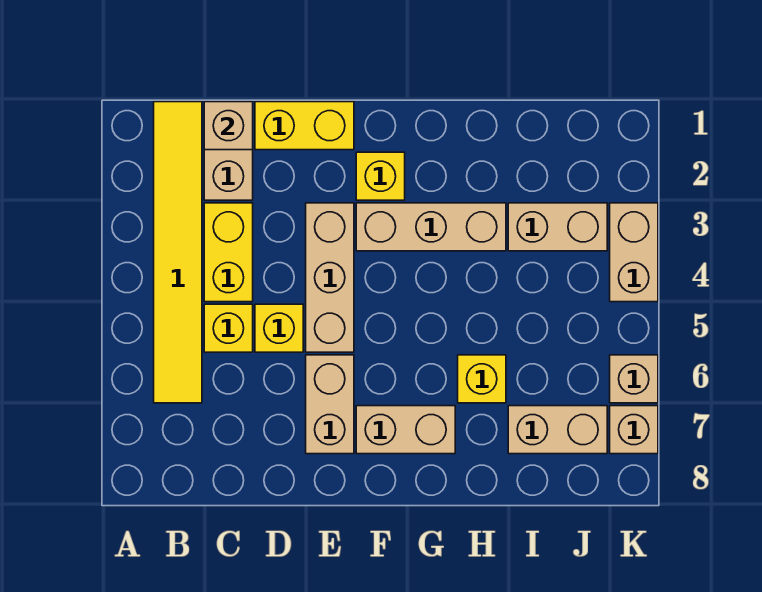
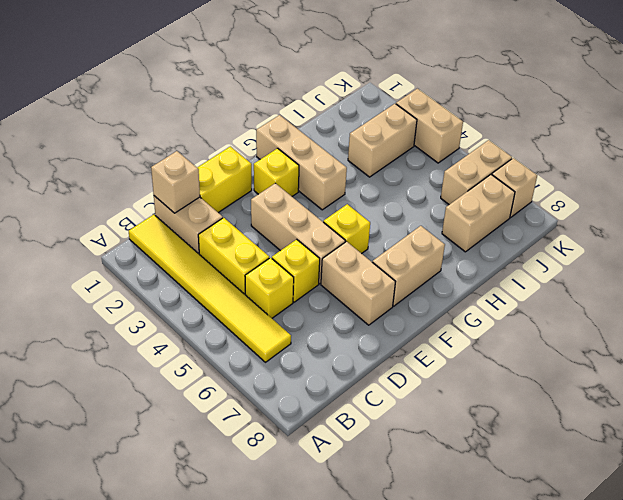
tan brick F3:H3 level 1 -> tan brick G1:G3 level 1
yellow brick H6 level 1 -> yellow brick F5 level 1
tan brick K6 level 1 -> tan brick J6:K6 level 1

